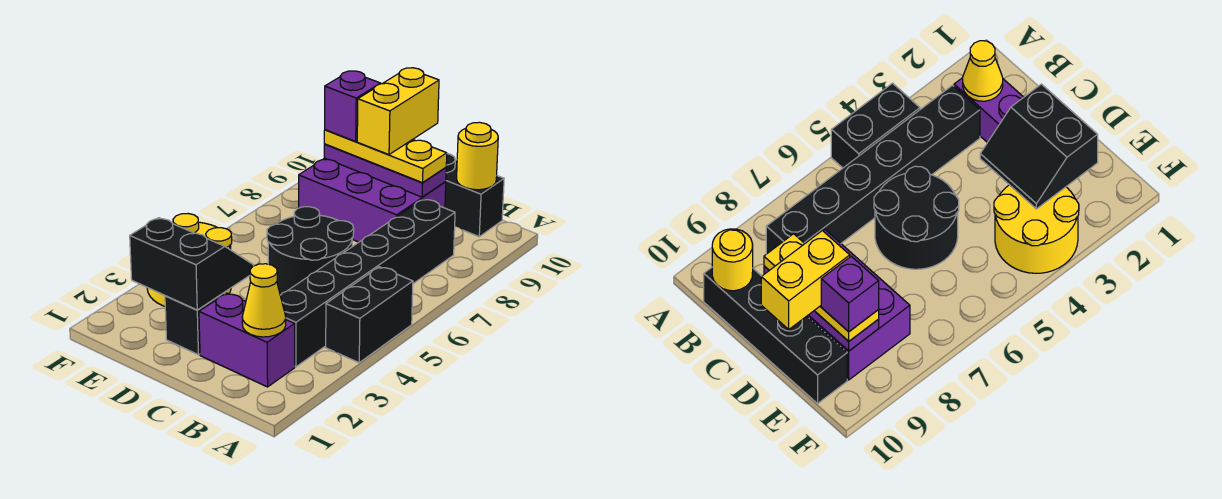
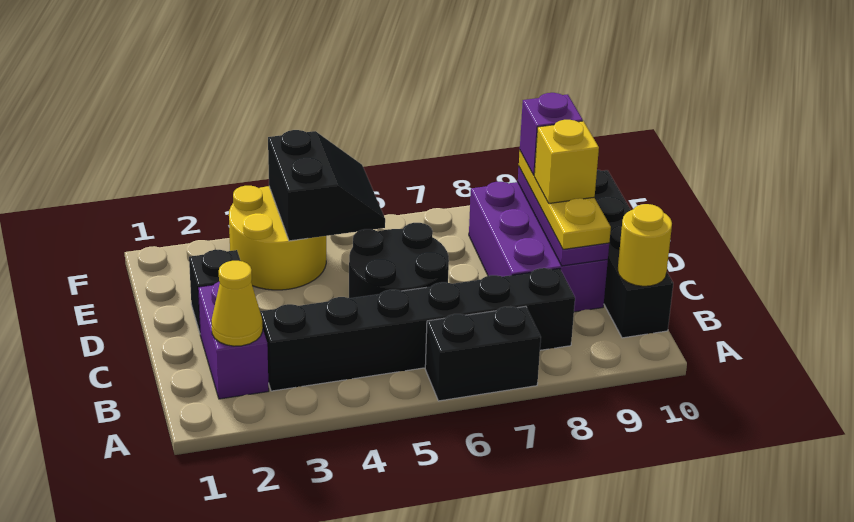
black brick A4:A5 level 1 -> black brick A6:A7 level 1
black slope D2:E3 level 2 top 2 -> black slope E4:F5 level 2 top 4
yellow brick D9:D10 level 4 -> yellow brick D9 level 4

